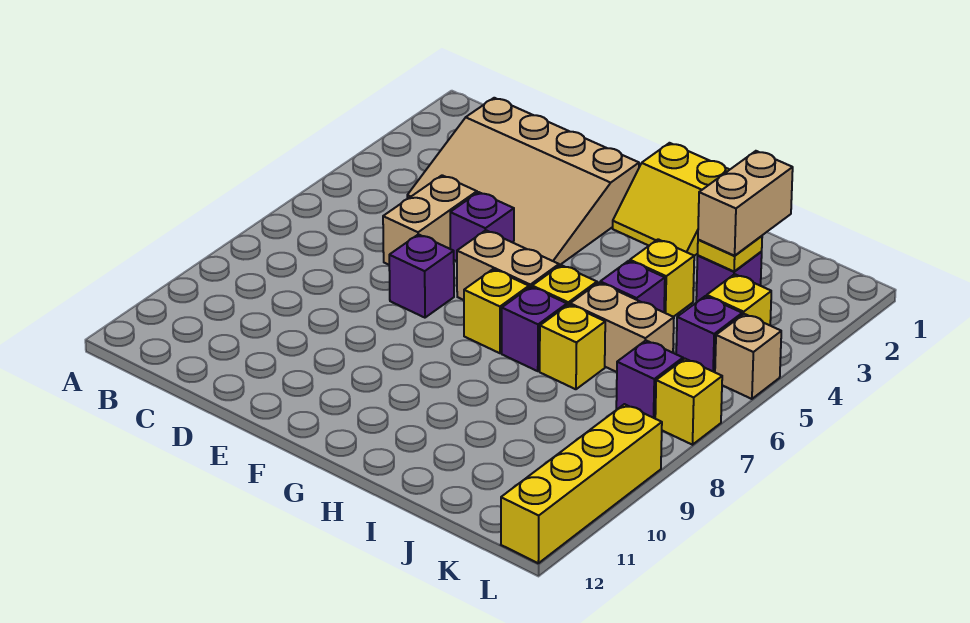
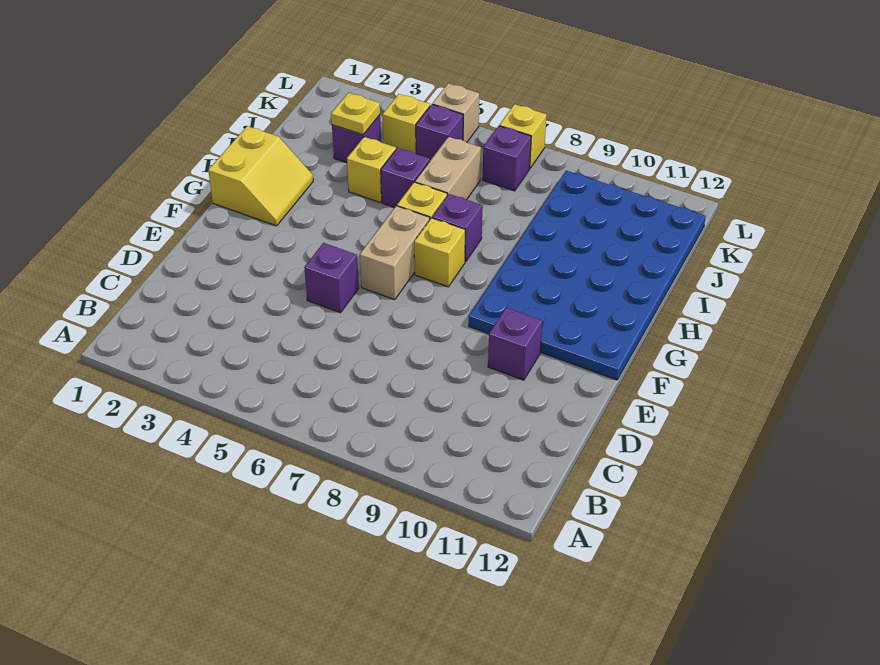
tan slope C2:F4 level 1 top 2 -> none
tan brick D5:D6 level 1 -> none
purple brick E7 level 1 -> purple brick E10 level 1
none -> blue plate F9:K12 level 1
yellow brick I7 level 1 -> none
tan brick J2:J3 level 3 -> none
yellow brick L9:L12 level 1 -> none

